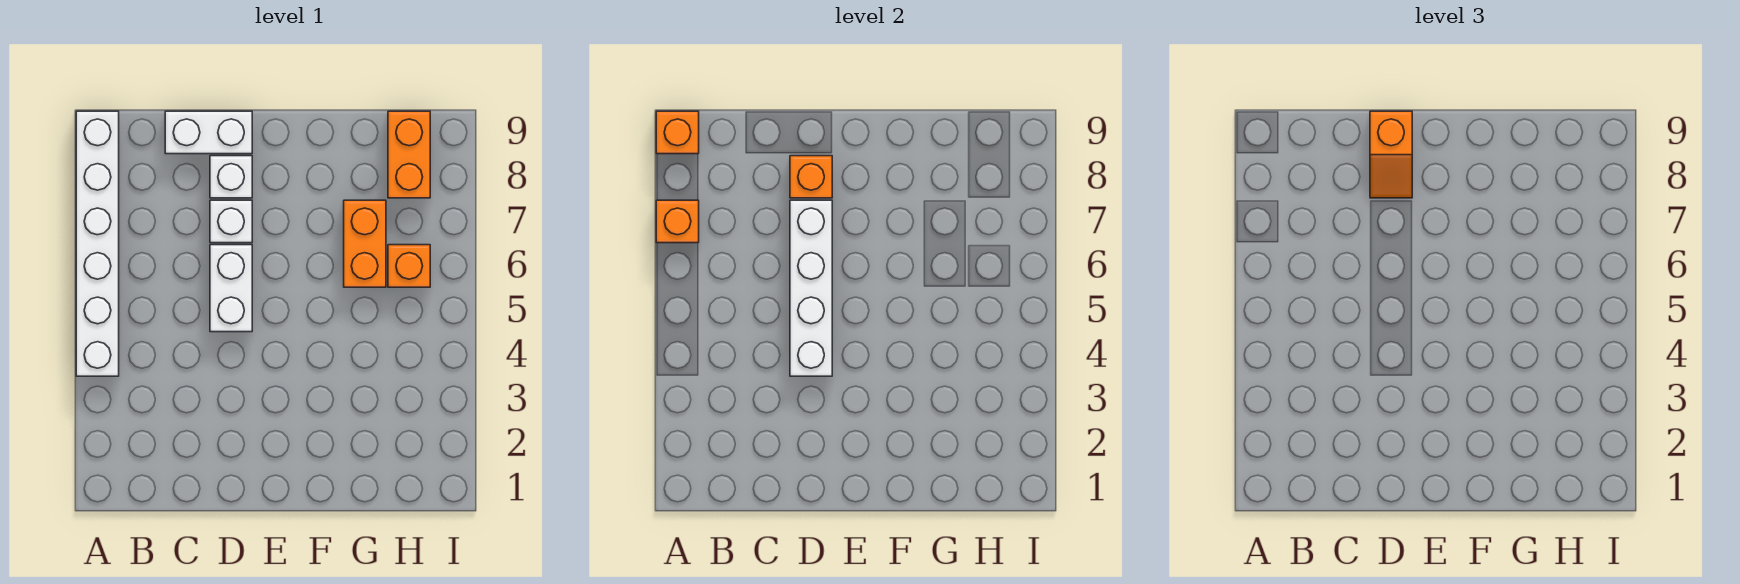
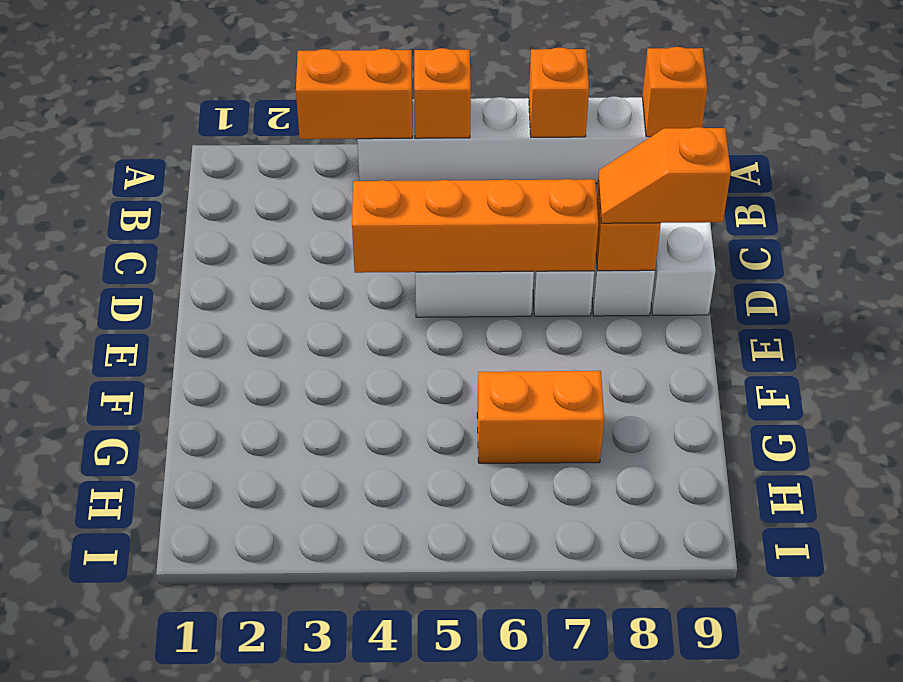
white brick D4:D7 level 2 -> orange brick D4:D7 level 2
orange brick H6 level 1 -> orange brick A5 level 2
orange brick H8:H9 level 1 -> orange brick A3:A4 level 2

